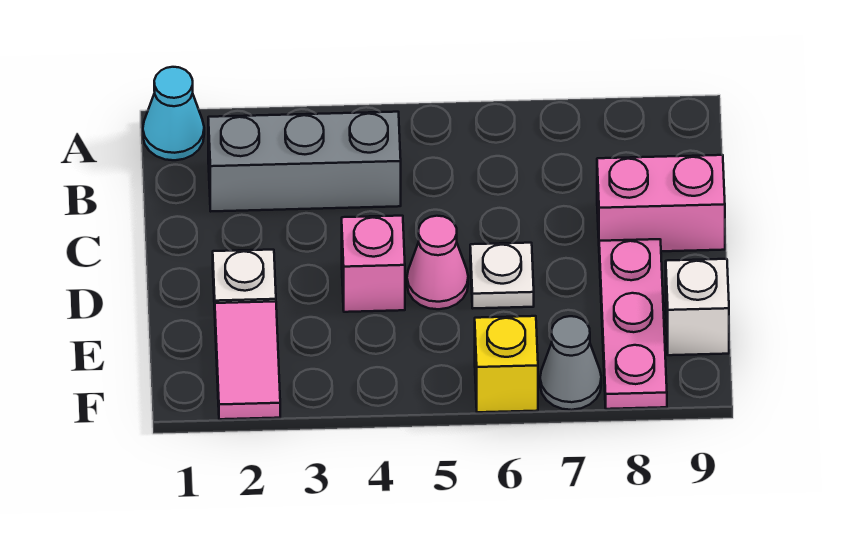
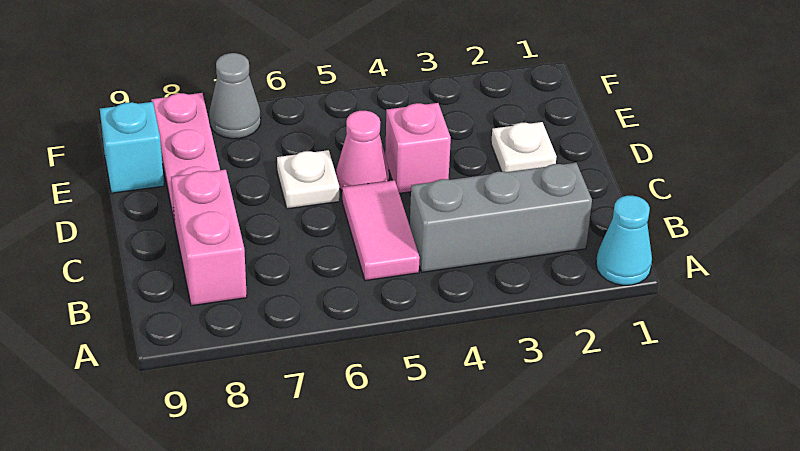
pink brick C8:C9 level 1 -> pink brick B8:C8 level 1
pink tile E2:F2 level 1 -> pink tile B5:C5 level 1
white brick E9 level 1 -> cyan brick E9 level 1
yellow brick F6 level 1 -> none

